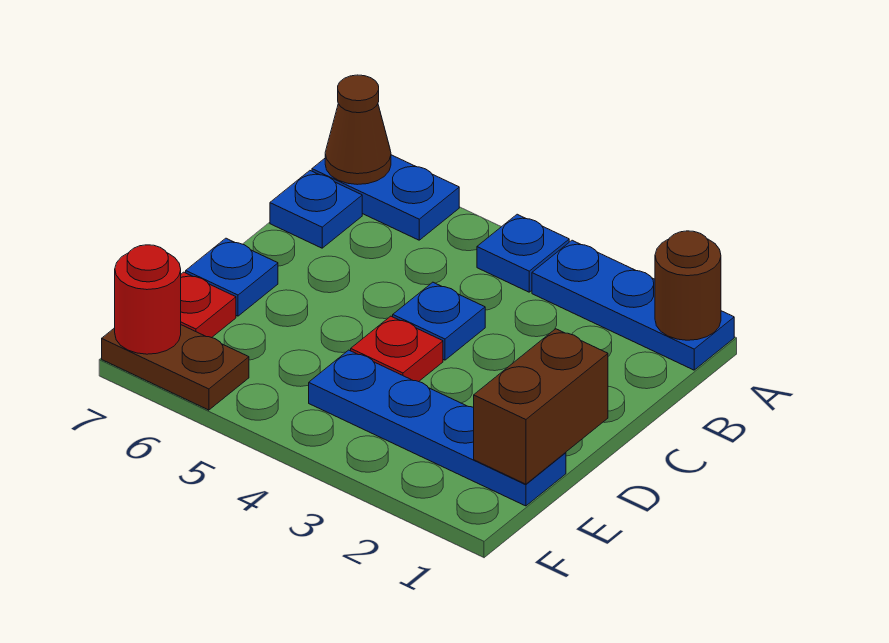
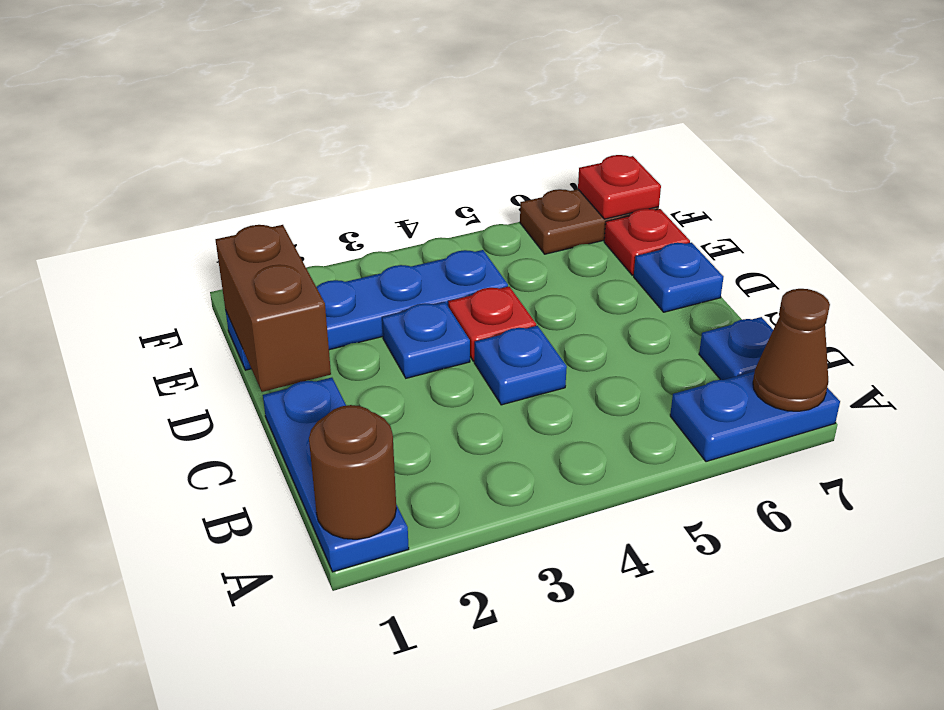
blue plate A1:A3 level 1 -> blue plate A1:C1 level 1
blue plate A4 level 1 -> blue plate D3 level 1
red round brick F7 level 2 -> red plate F7 level 2

